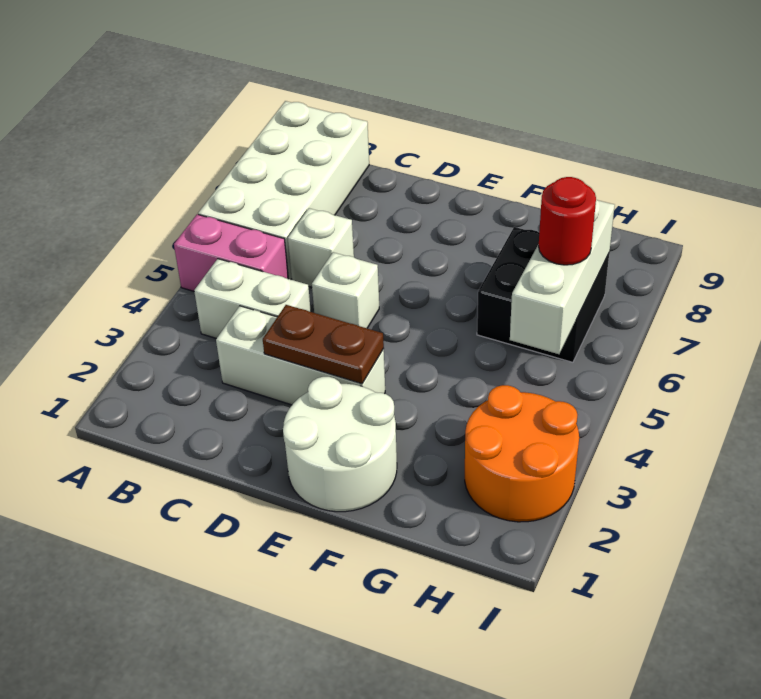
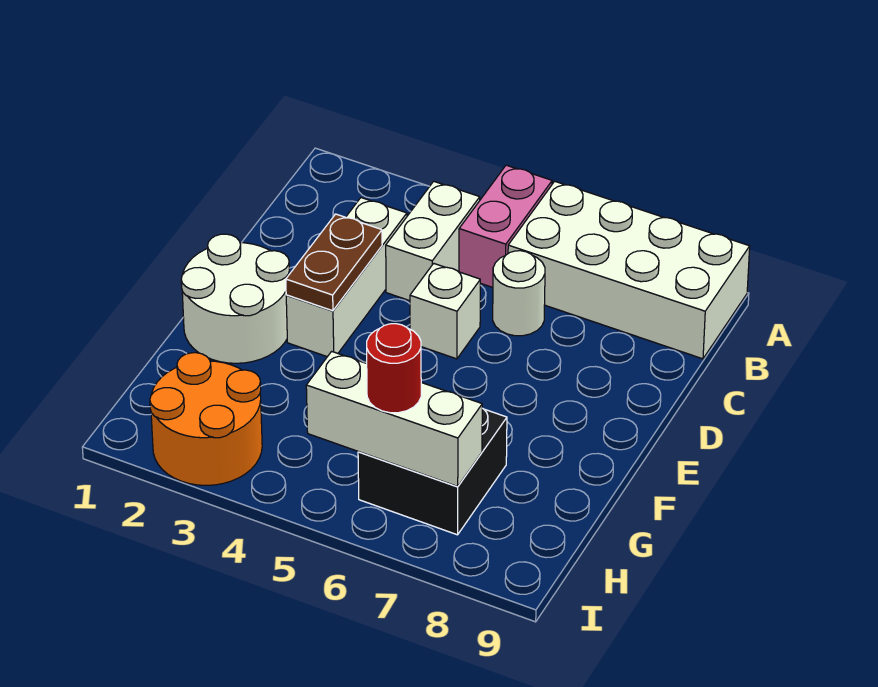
white brick C6 level 1 -> white round brick C6 level 1

